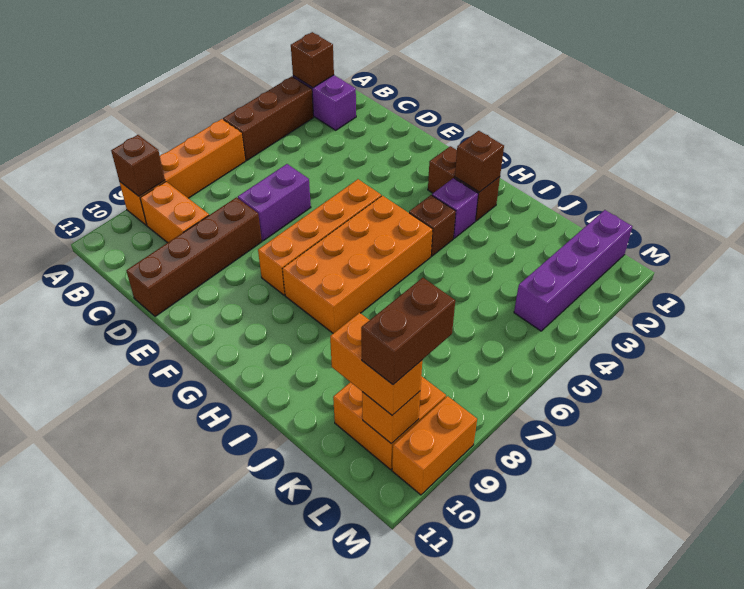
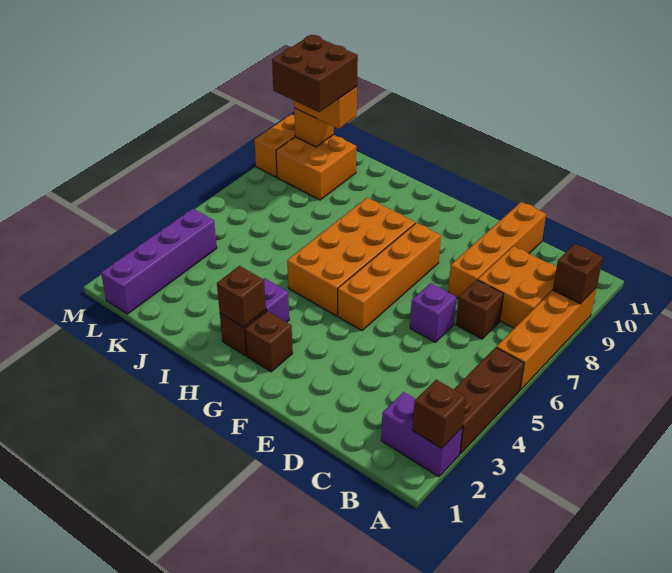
orange brick B9:C9 level 1 -> orange brick B8:C9 level 1
purple brick D6:D7 level 1 -> purple brick D6 level 1
brown brick D8:D11 level 1 -> orange brick D8:D11 level 1
brown brick H4 level 1 -> brown brick C7 level 1
brown brick L9:L10 level 4 -> brown brick K9:L10 level 4

